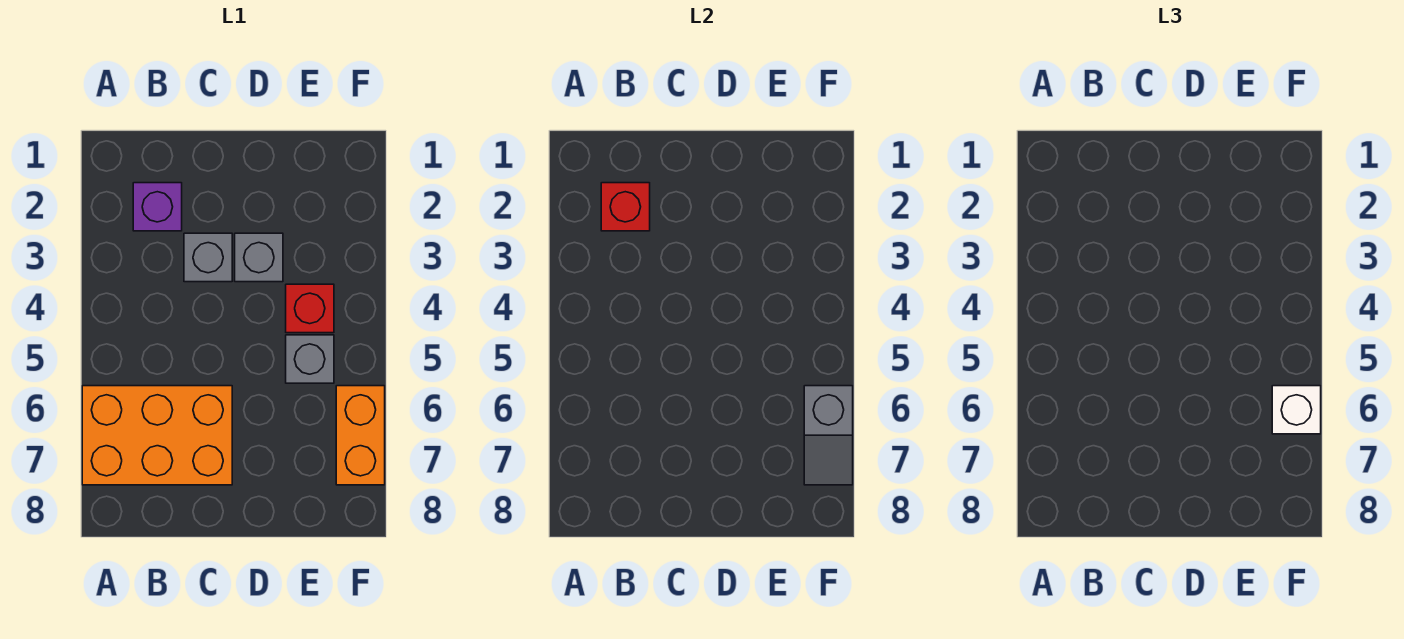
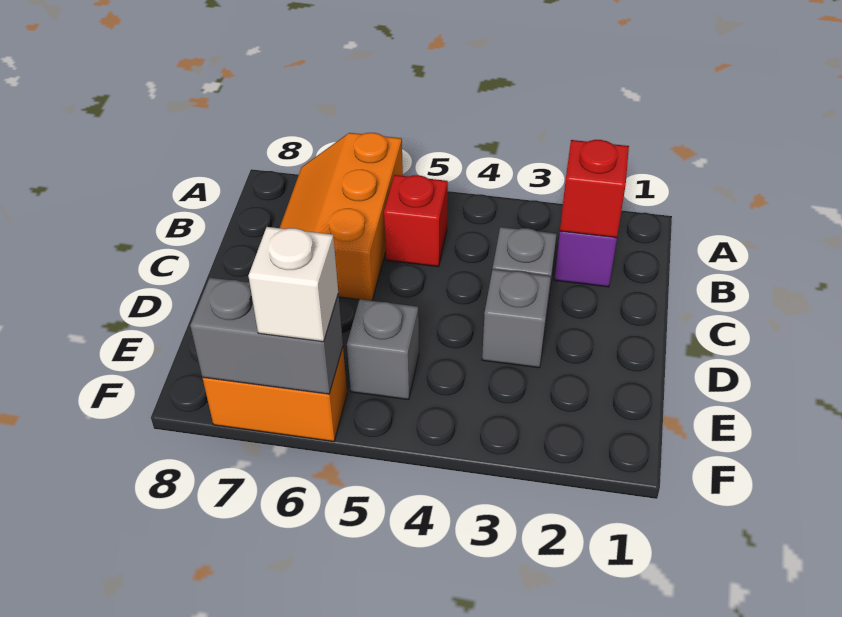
orange brick A6:C7 level 1 -> orange slope A6:C7 level 1 top 6
red brick E4 level 1 -> red brick B5 level 1
grey slope F6:F7 level 2 top 6 -> grey brick F6:F7 level 2

